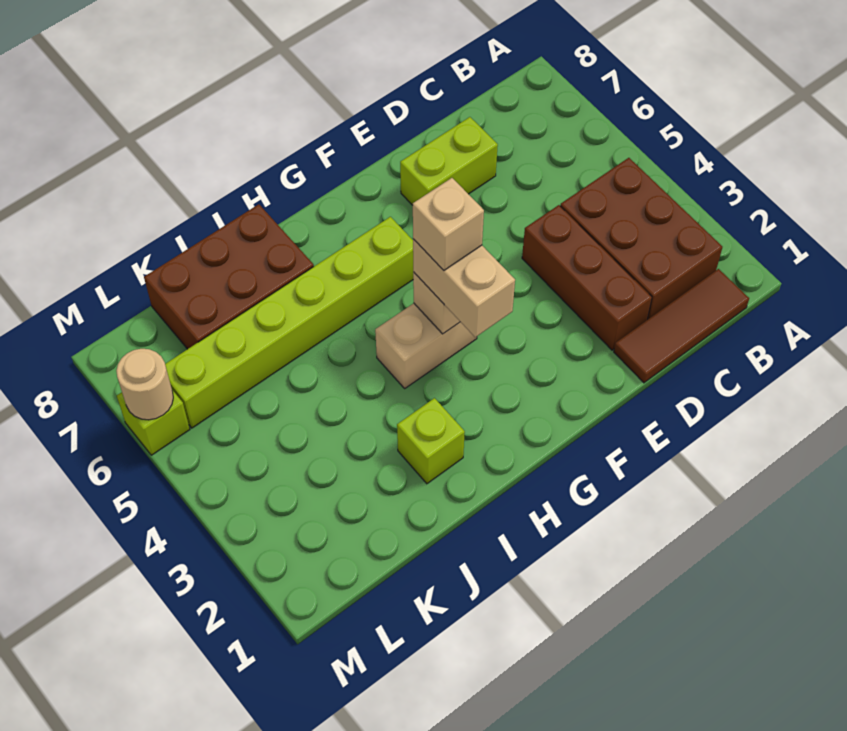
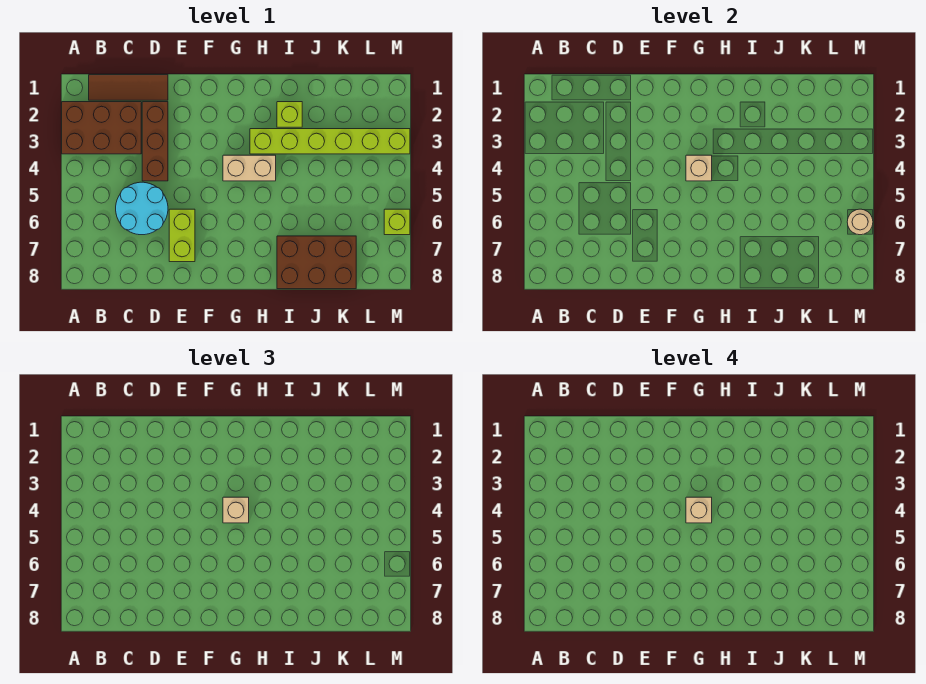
brown brick B2:C4 level 1 -> brown brick A2:C3 level 1
none -> cyan round brick C5:D6 level 1
lime brick D7:E7 level 1 -> lime brick E6:E7 level 1
tan brick G3:G4 level 3 -> tan brick G4 level 3
lime brick G6:L6 level 1 -> lime brick H3:M3 level 1

